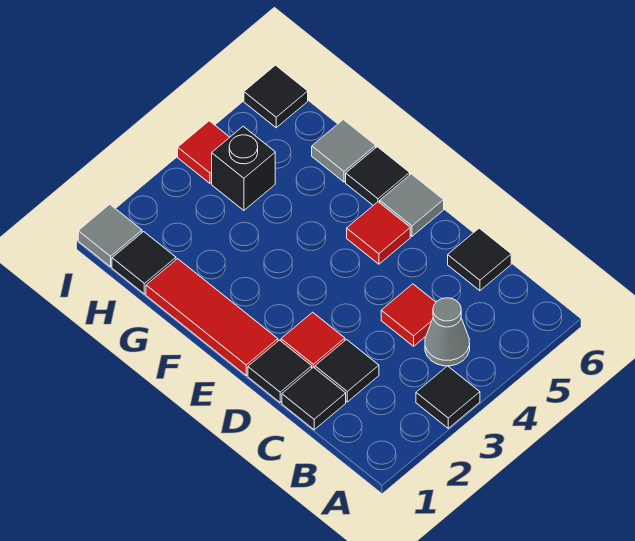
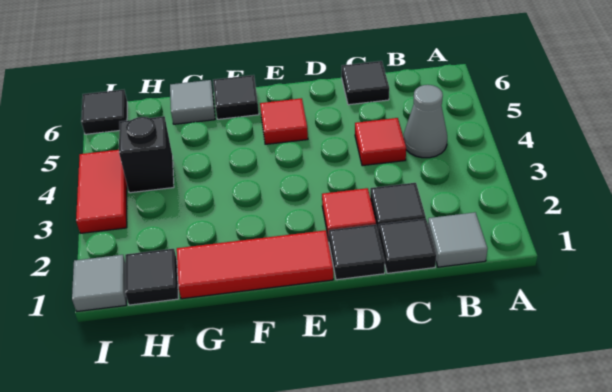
black tile A3 level 1 -> none
grey tile E6 level 1 -> grey tile B1 level 1
red tile I4 level 1 -> red tile I3:I4 level 1

